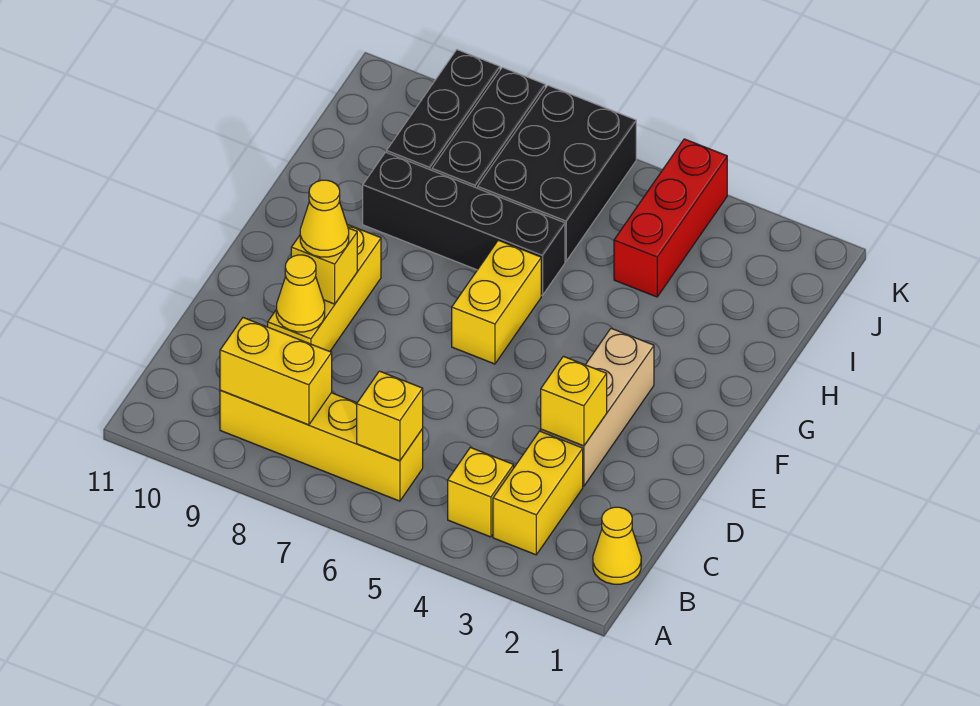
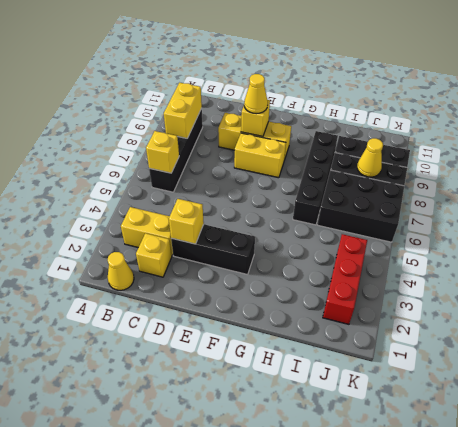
yellow brick B4 level 1 -> yellow brick C2 level 1
yellow brick B6:B9 level 1 -> black brick B6:B9 level 1
tan brick D3:F3 level 1 -> black brick D3:F3 level 1
yellow cone D9 level 2 -> yellow cone J8 level 2
yellow brick F6:G6 level 1 -> yellow brick E8:F8 level 1
red brick I4:K4 level 1 -> red brick J2:J4 level 1

